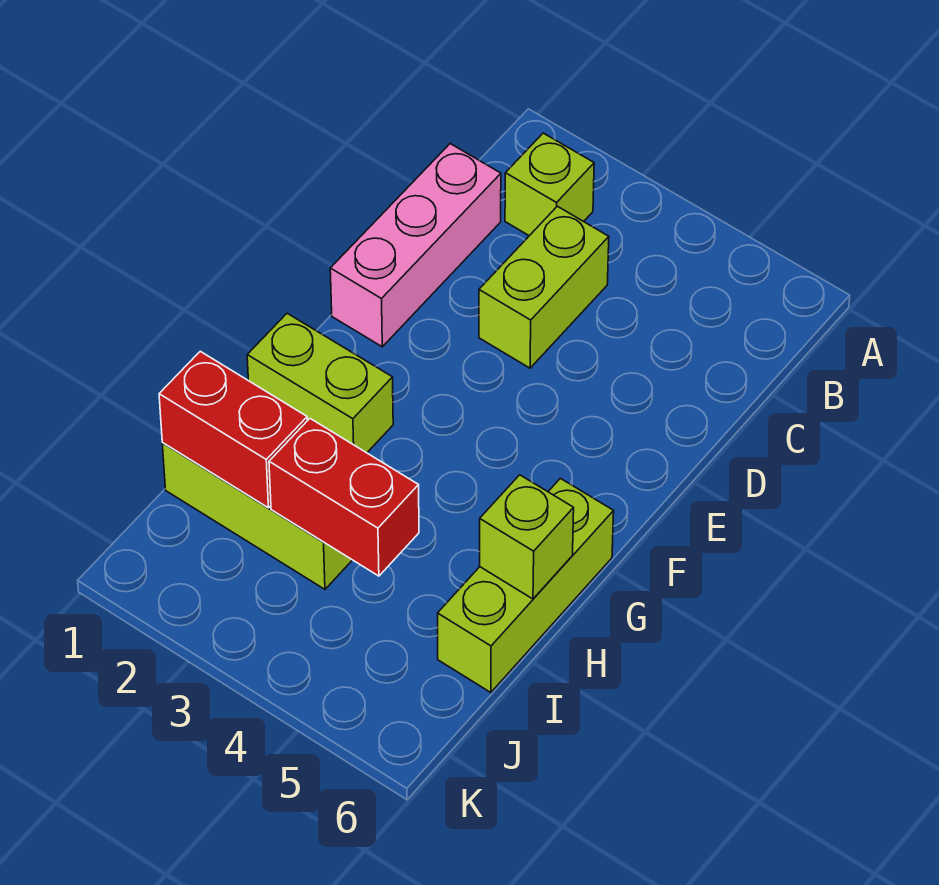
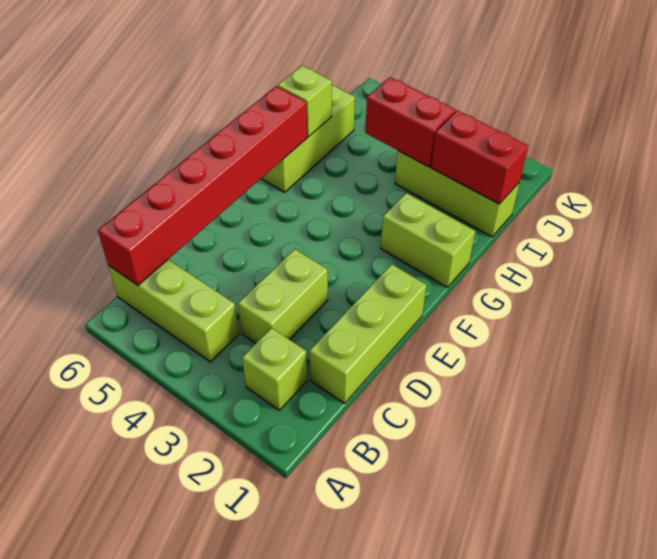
none -> lime brick B4:B6 level 1
none -> red brick B6:G6 level 2
pink brick C1:E1 level 1 -> lime brick C1:E1 level 1

